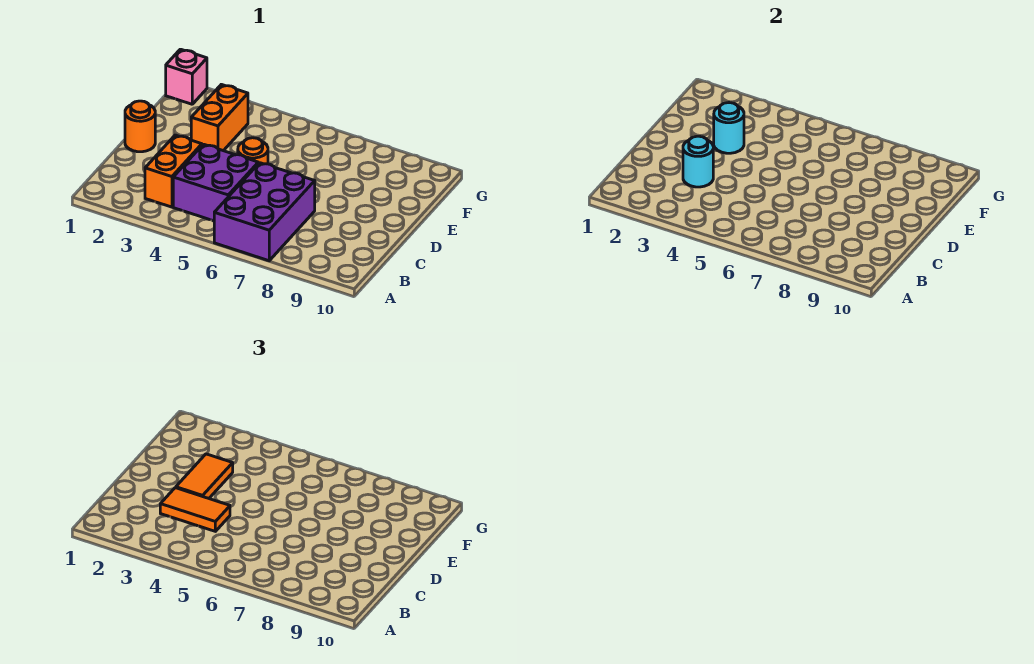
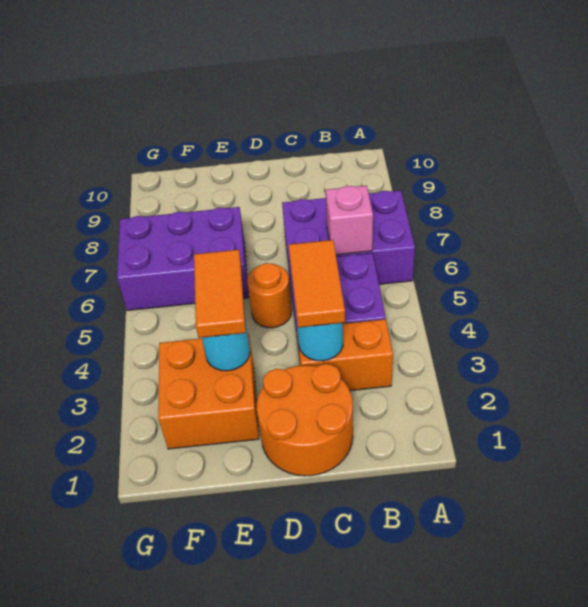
orange round brick D1 level 1 -> orange round brick C1:D2 level 1
orange tile D3:E3 level 3 -> orange tile E3:E4 level 3
orange brick E3:F3 level 1 -> orange brick E2:F3 level 1
none -> purple brick E6:G7 level 1
pink brick G1 level 1 -> pink brick B6 level 2

